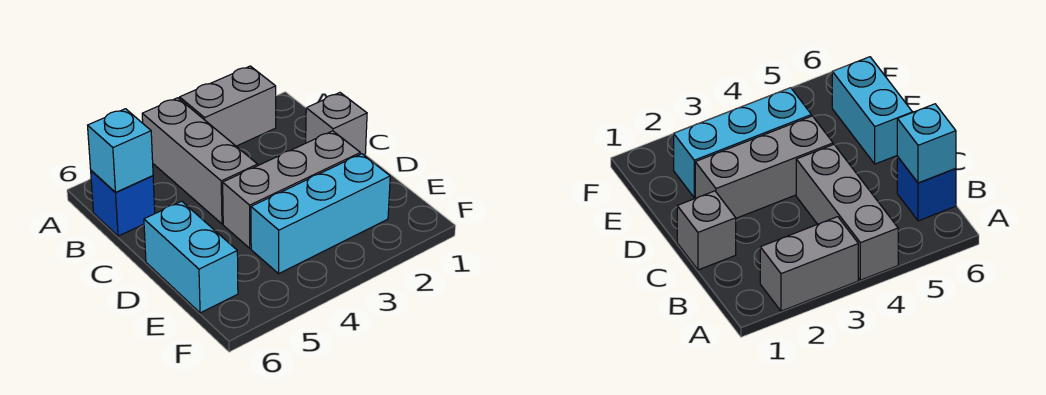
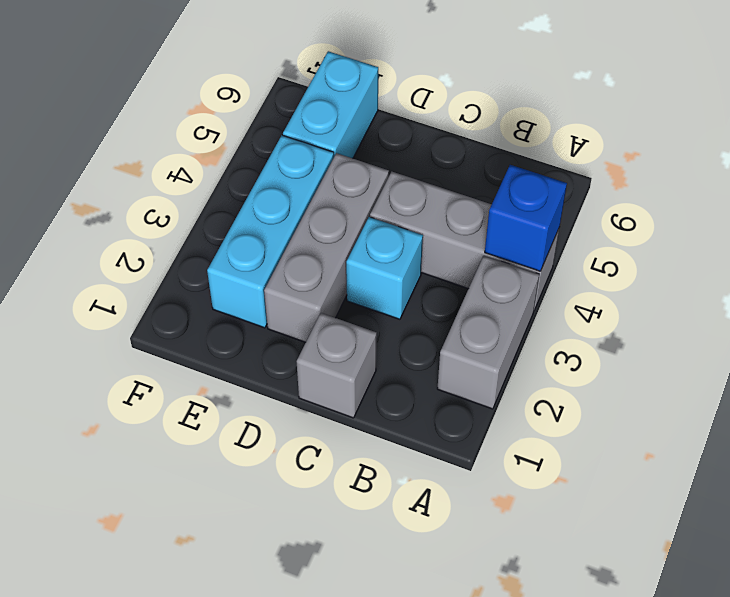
blue brick B6 level 1 -> blue brick A4 level 2
cyan brick B6 level 2 -> cyan brick C3 level 1
cyan brick D6:E6 level 1 -> cyan brick E5:E6 level 1

